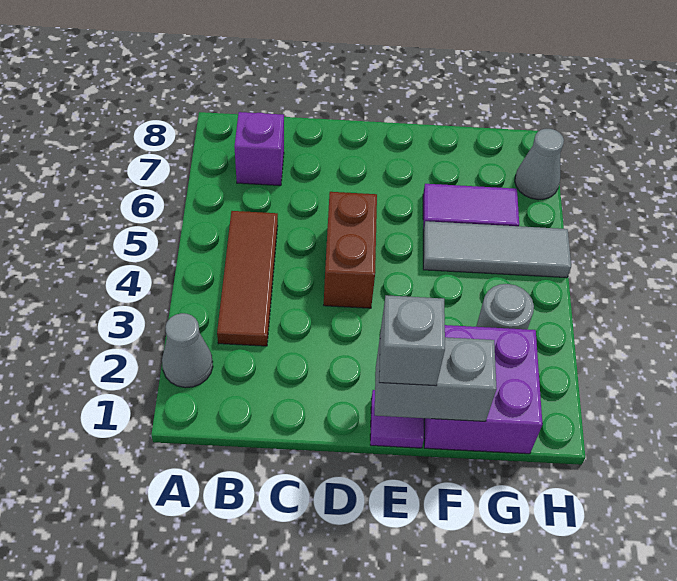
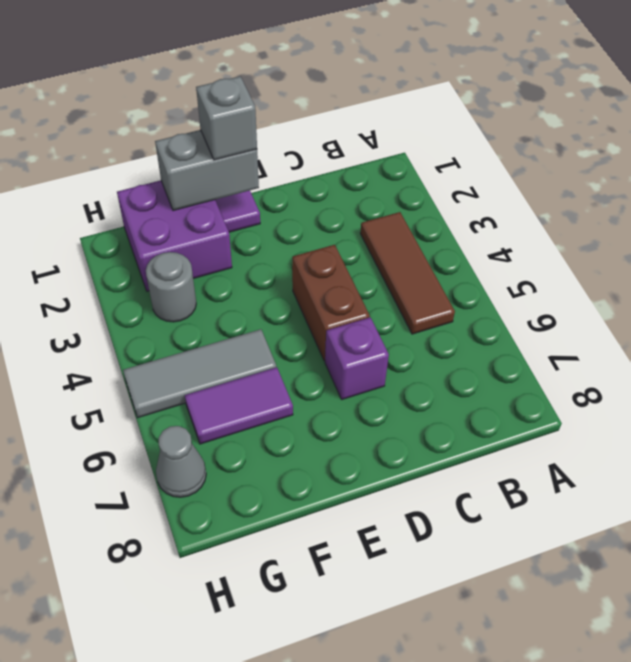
grey cone A2 level 1 -> none
purple brick B7 level 1 -> purple brick D6 level 1

